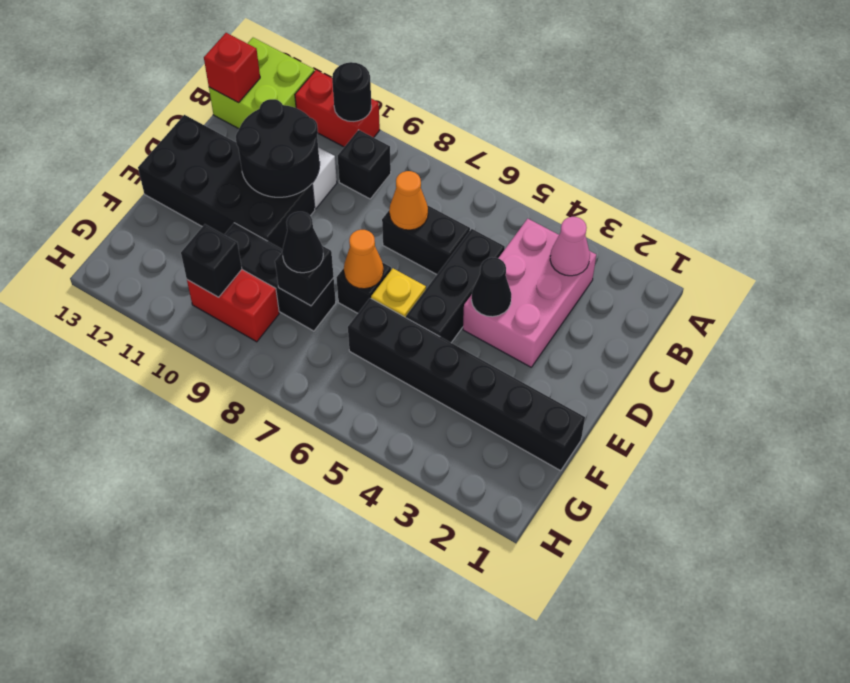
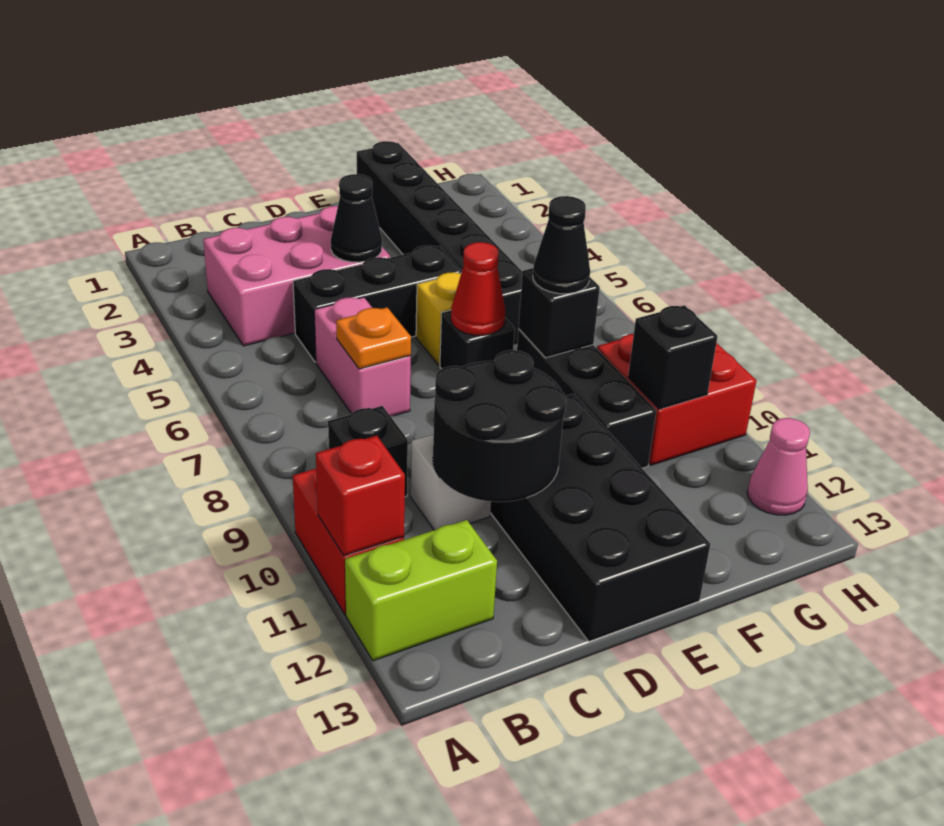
black round brick A10 level 2 -> none
lime brick A12:B13 level 1 -> lime brick A12:B12 level 1
pink cone B3 level 2 -> pink cone H12 level 1
red brick B13 level 2 -> red brick A11 level 2
black brick C6:C7 level 1 -> pink brick C6:C7 level 1
orange cone C7 level 2 -> orange plate C7 level 2
orange cone E7 level 2 -> red cone E7 level 2
red brick G9:G10 level 1 -> red brick G9:H10 level 1

